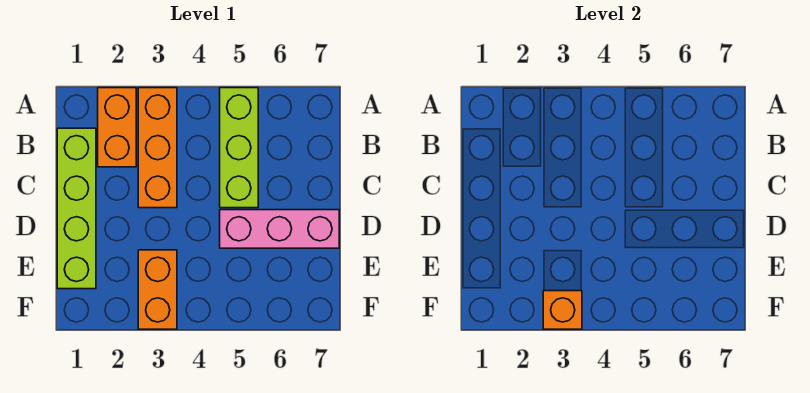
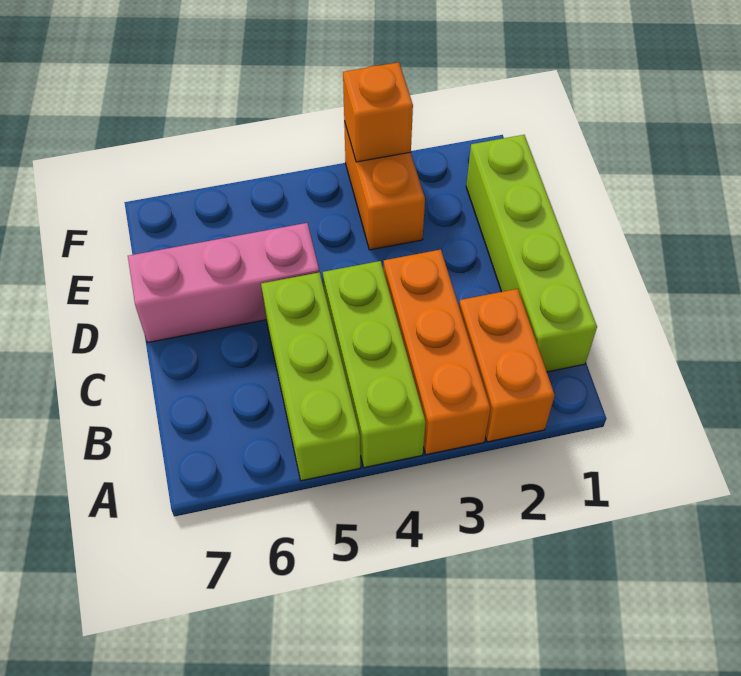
none -> lime brick A4:C4 level 1

